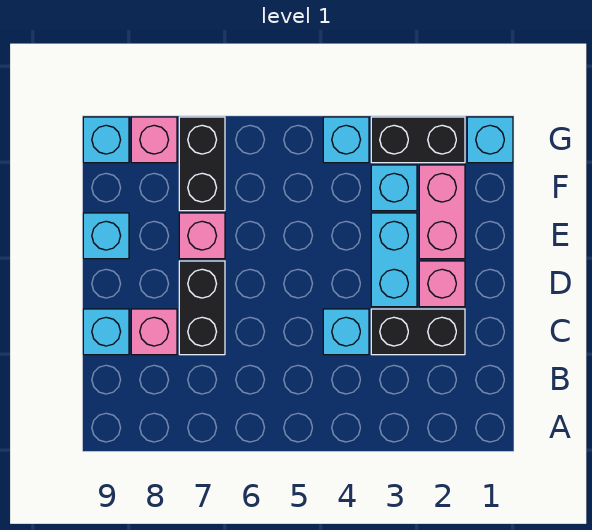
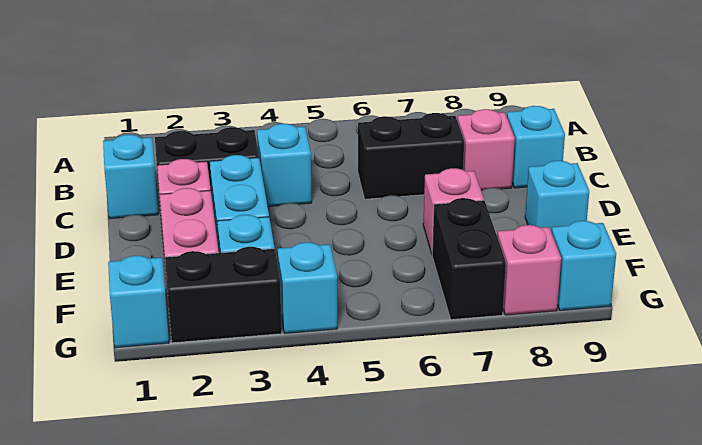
none -> cyan brick C1 level 1
black brick C7:D7 level 1 -> black brick C6:C7 level 1

